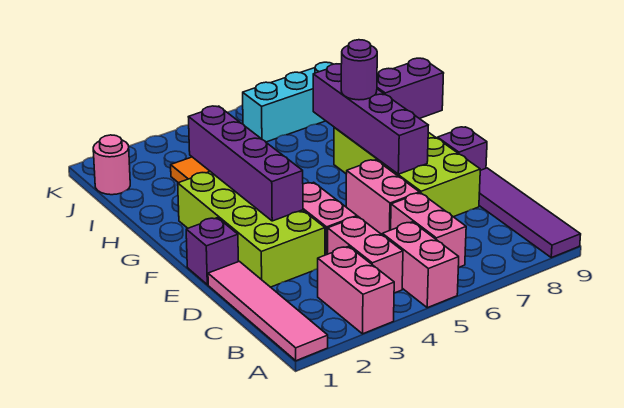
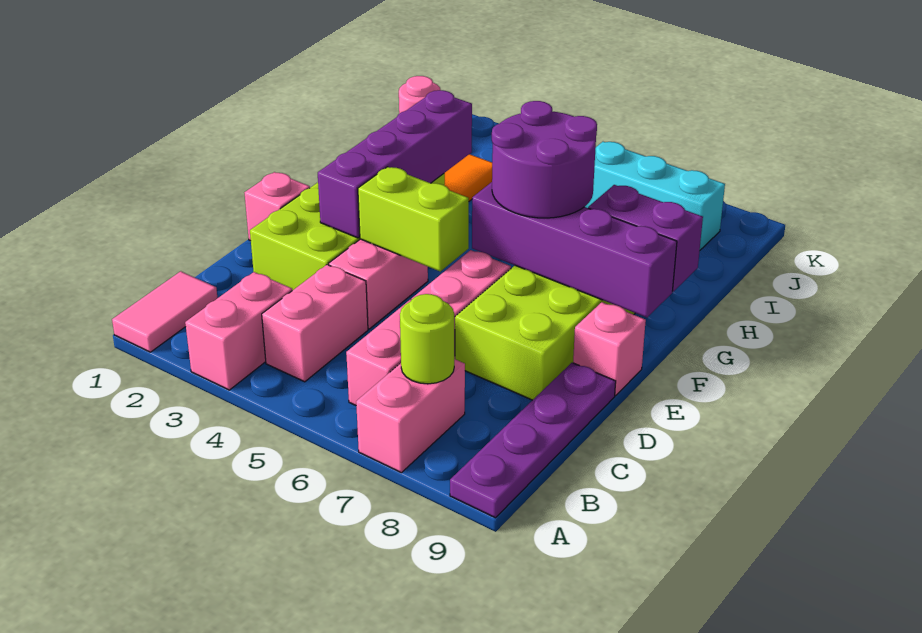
pink tile A1:D1 level 1 -> pink tile A1:B1 level 1
pink brick A5:B5 level 1 -> pink brick A7:B7 level 1
purple tile A9:D9 level 1 -> purple plate A9:D9 level 1
none -> lime round brick B7 level 2
purple brick E1 level 1 -> pink brick E1 level 1
none -> lime brick E4:E5 level 2
purple brick E7:H7 level 2 -> purple brick F6:F9 level 2
purple brick E9 level 1 -> pink brick E9 level 1
purple round brick G7 level 3 -> purple round brick F6:G7 level 3

